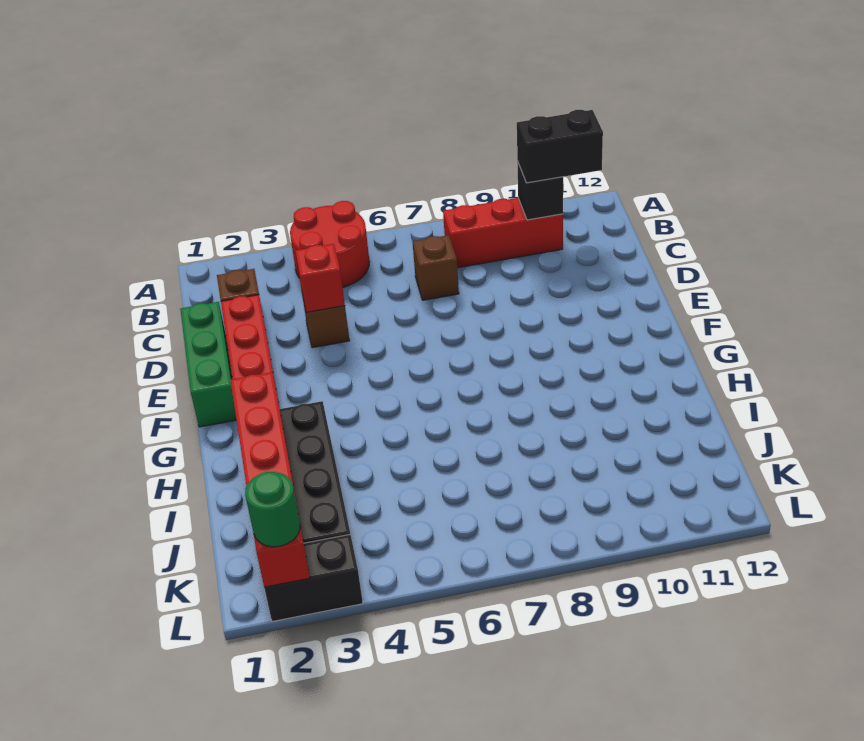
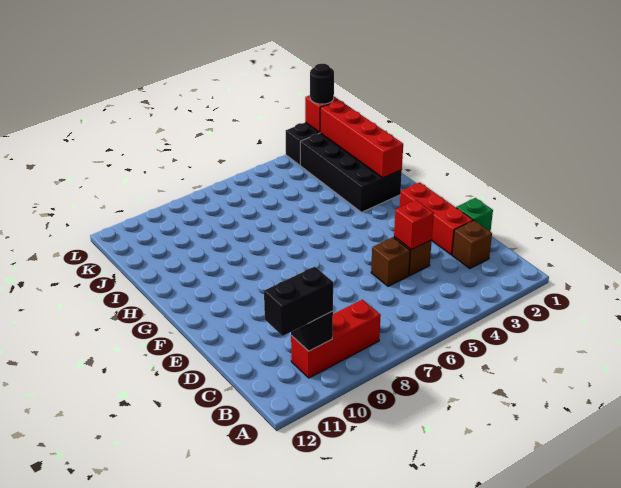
red round brick A4:B5 level 1 -> none
brown brick C7 level 1 -> brown brick D5 level 1
green brick D1:F1 level 1 -> green brick D1 level 1
green round brick L2 level 3 -> black round brick L2 level 3

